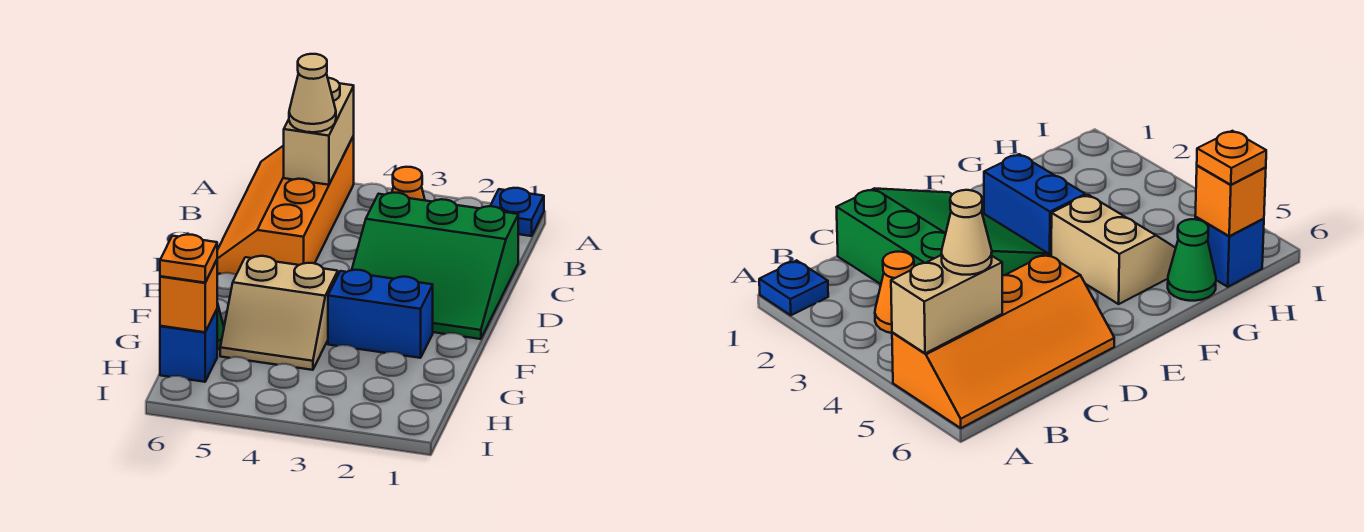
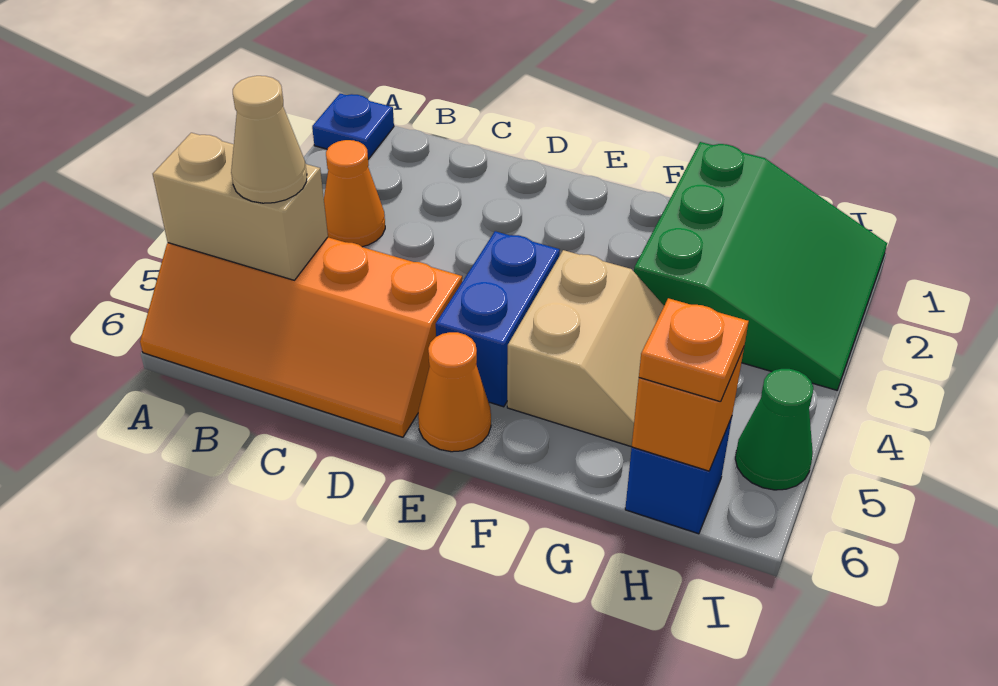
green slope C1:E3 level 1 top C -> green slope G1:I3 level 1 top G
none -> orange cone E6 level 1
blue brick F2:F3 level 1 -> blue brick E4:E5 level 1
green cone G6 level 1 -> green cone I5 level 1

